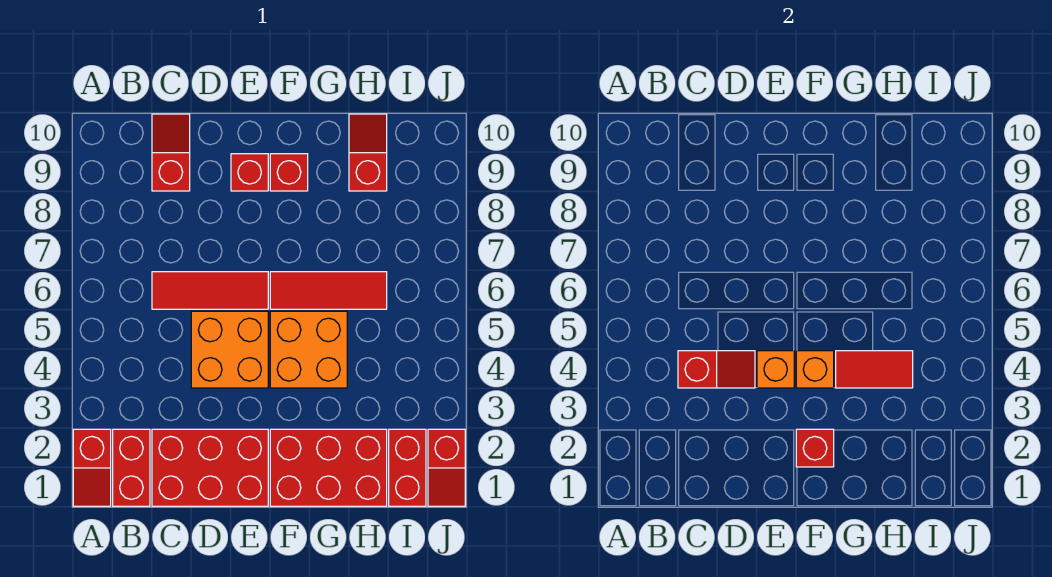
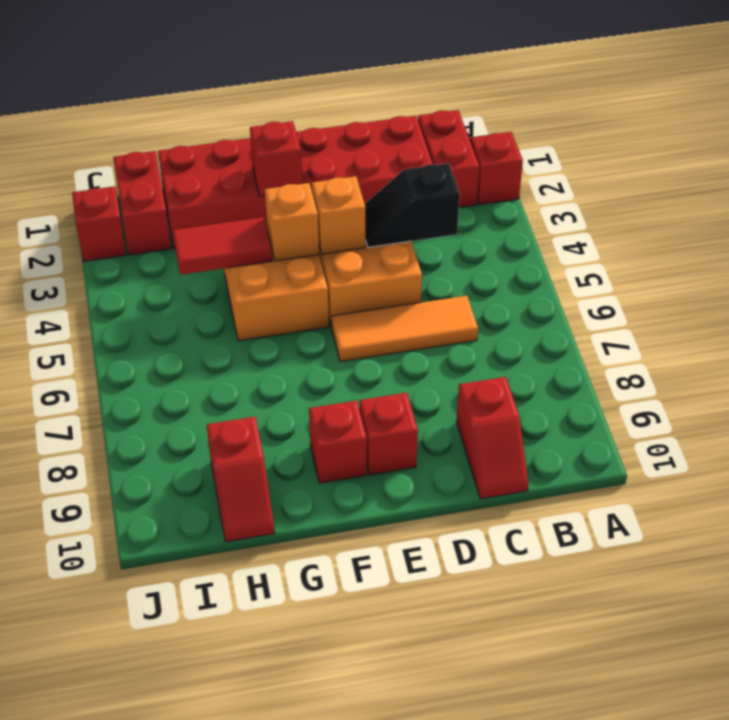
red slope C4:D4 level 2 top C -> black slope C4:D4 level 2 top C
red tile C6:E6 level 1 -> orange tile C6:E6 level 1
red tile F6:H6 level 1 -> none

